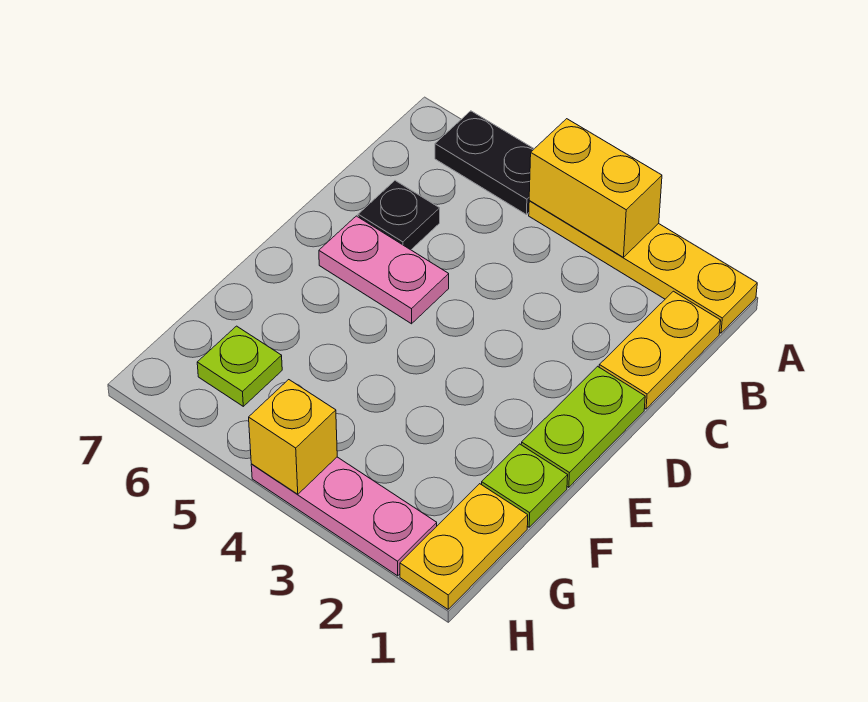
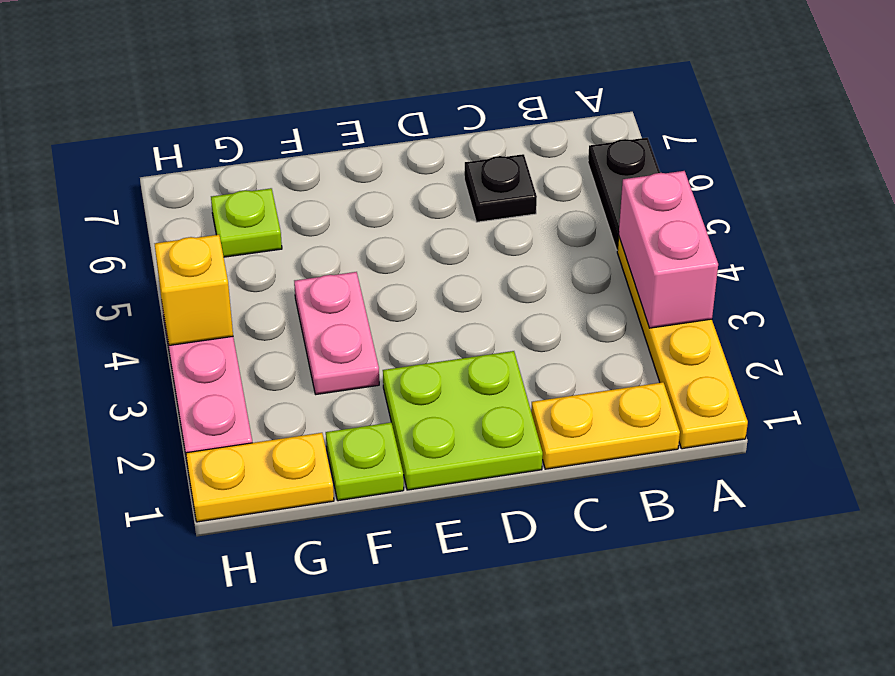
yellow brick A3:A4 level 2 -> pink brick A3:A4 level 2
lime plate D1:E1 level 1 -> lime plate D1:E2 level 1
pink plate D5:D6 level 1 -> pink plate F3:F4 level 1

